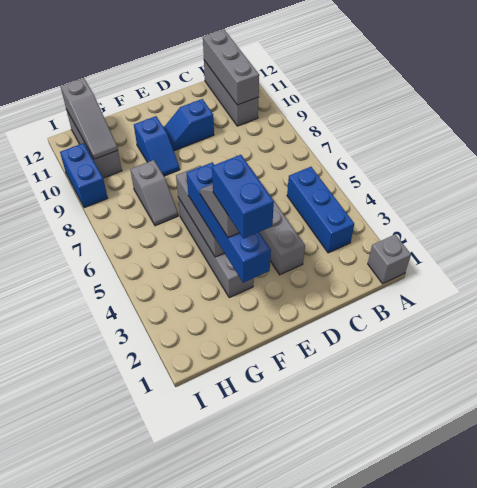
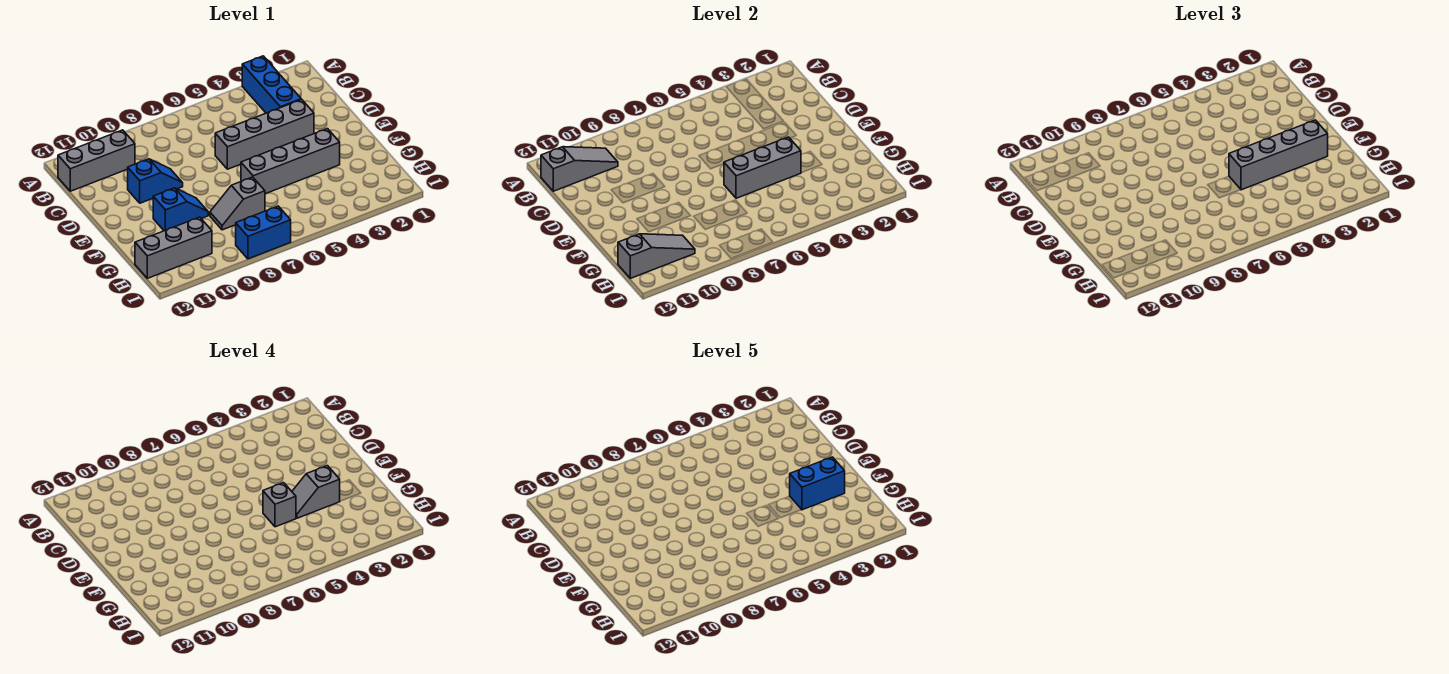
grey brick A1 level 1 -> grey brick F5 level 4
blue brick B3:B5 level 1 -> blue brick A3:C3 level 1
grey brick B10:B12 level 2 -> grey slope B10:B12 level 2 top 12
blue slope D10:E10 level 1 top D -> blue slope D9:D10 level 1 top 10
blue brick F2:F5 level 3 -> grey brick F2:F5 level 3
grey slope G7:G8 level 1 top 8 -> grey slope G7:G8 level 1 top 7
blue brick I9:I10 level 1 -> blue brick I7:I8 level 1

